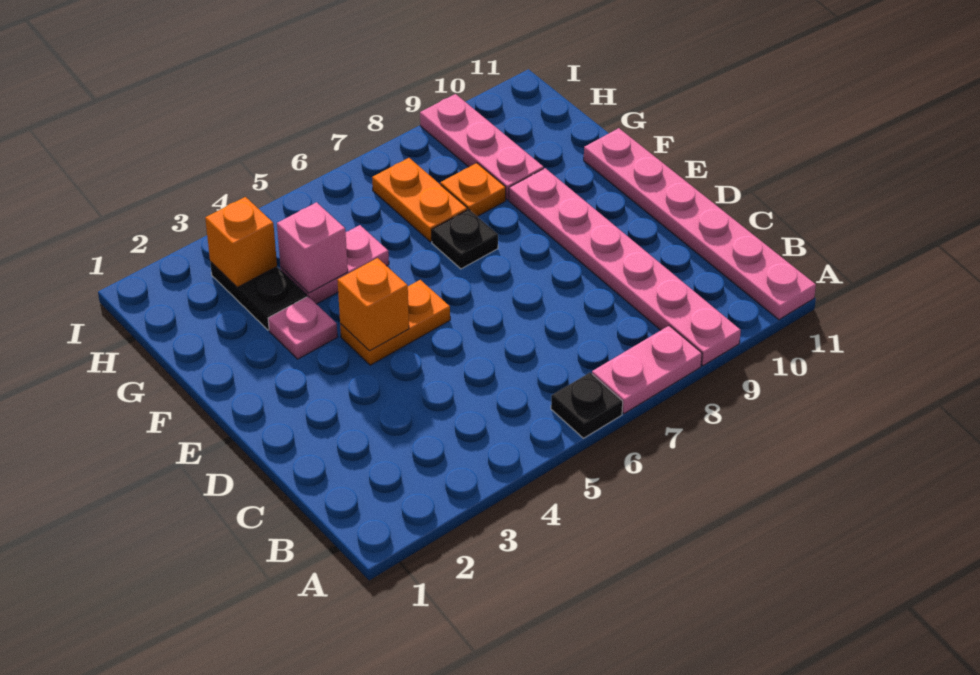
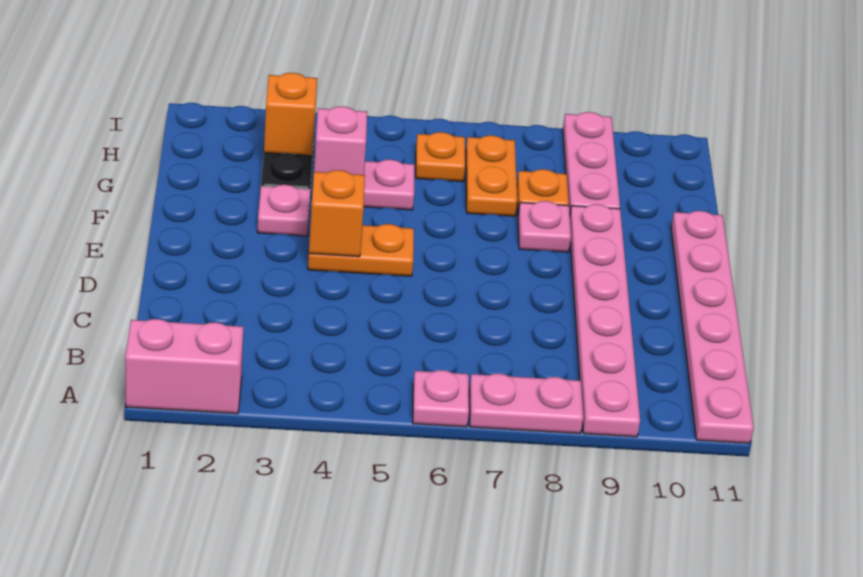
none -> pink brick A1:A2 level 1
black plate A6 level 1 -> pink plate A6 level 1
black plate F7 level 1 -> none
none -> pink plate F8 level 1
none -> orange plate H6 level 1

